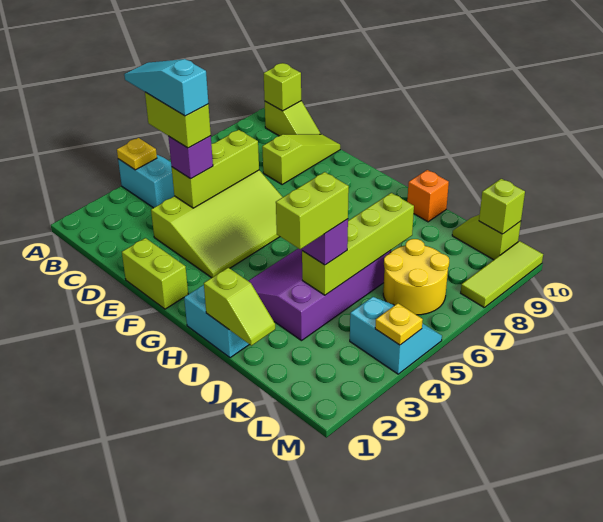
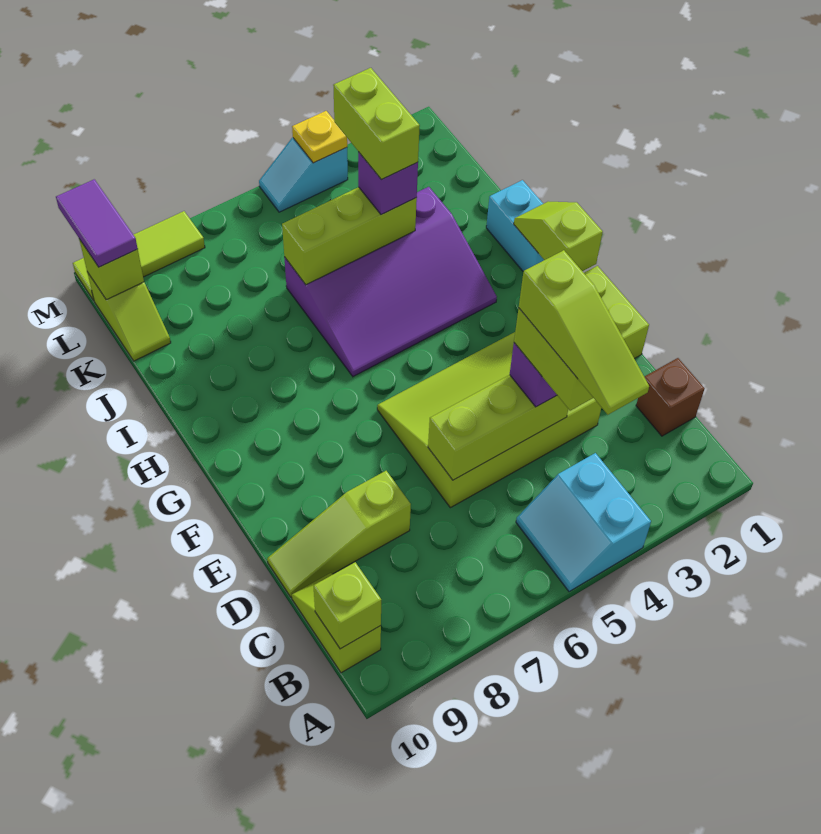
yellow plate A4 level 2 -> none
cyan slope B4:D4 level 5 top D -> lime slope B4:D4 level 5 top D
none -> brown brick C1 level 1
lime slope I1:J1 level 2 top I -> lime slope G1:H1 level 2 top G
orange brick I10 level 1 -> none
lime brick J3:J4 level 4 -> lime brick J4:K4 level 4
lime brick J4:J7 level 2 -> lime brick J4:J6 level 2
yellow round brick K6:L7 level 1 -> none
cyan slope L4:M5 level 1 top 4 -> cyan slope M4:M5 level 1 top 4
none -> purple tile L10:M10 level 3

